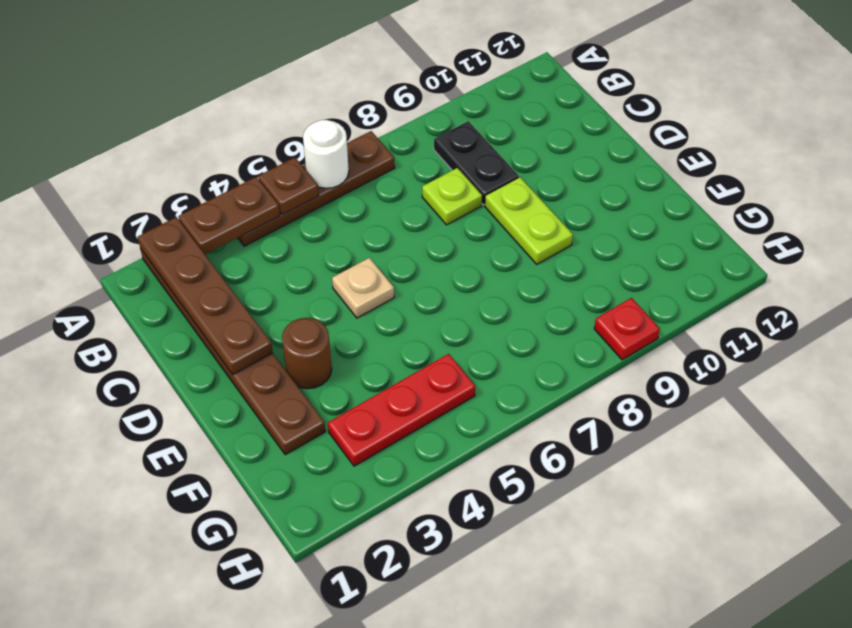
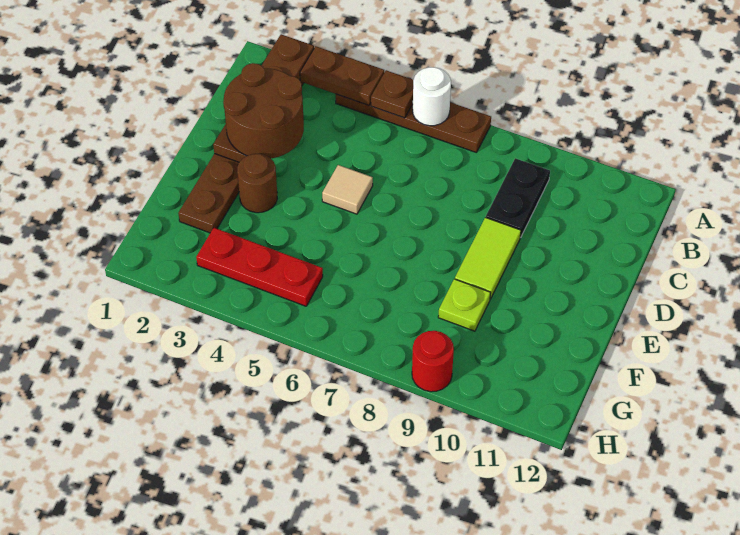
none -> brown round brick C2:D3 level 3
lime plate C8 level 1 -> lime plate F9 level 1
tan plate D5 level 1 -> tan tile D5 level 1
lime plate D9:E9 level 1 -> lime tile D9:E9 level 1
red plate H9 level 1 -> red round brick H9 level 1

